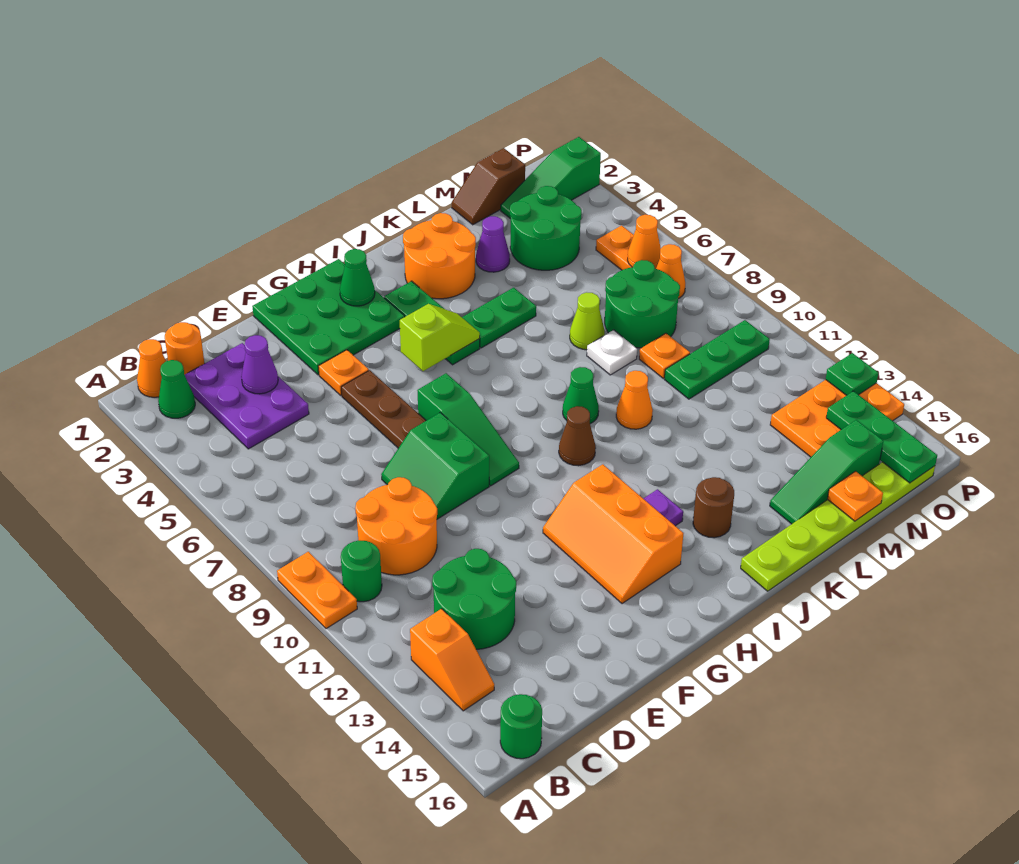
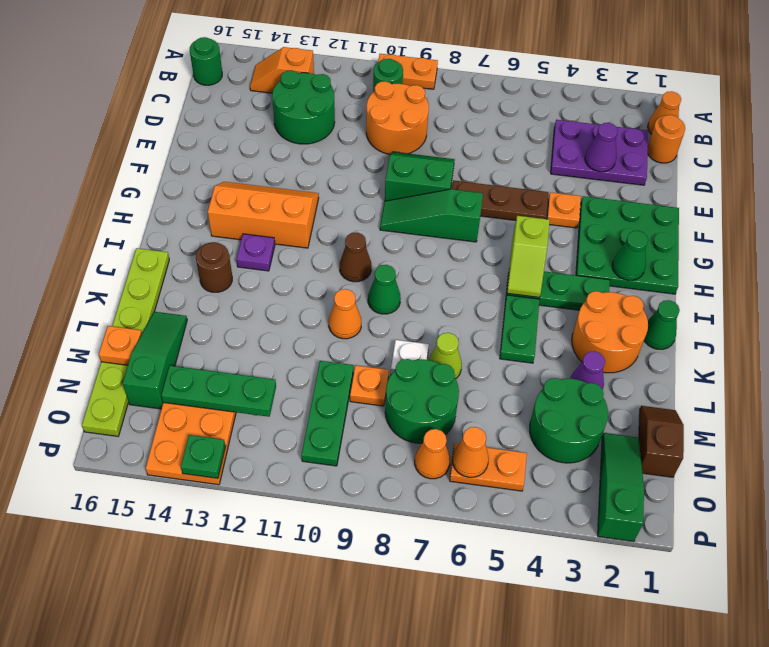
green cone B2 level 1 -> green cone J1 level 1
green plate O14:O16 level 2 -> green plate N12:N14 level 2

